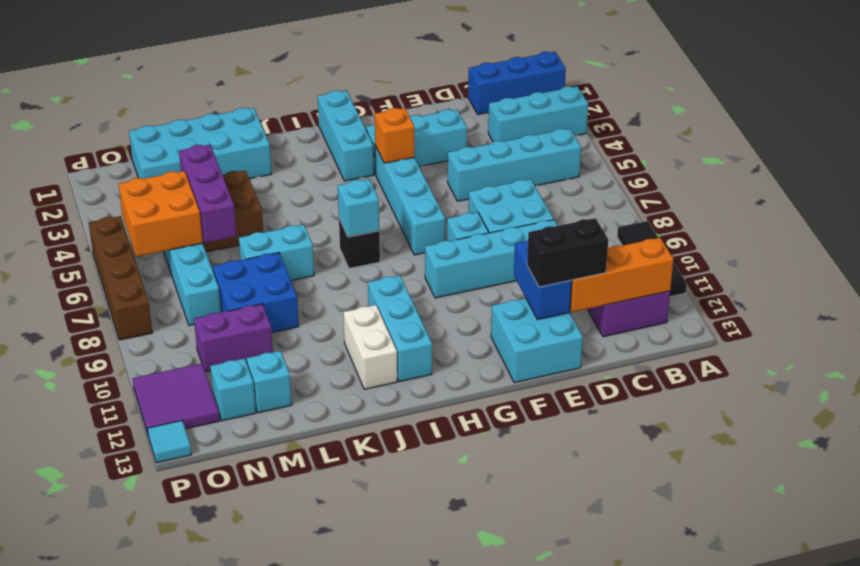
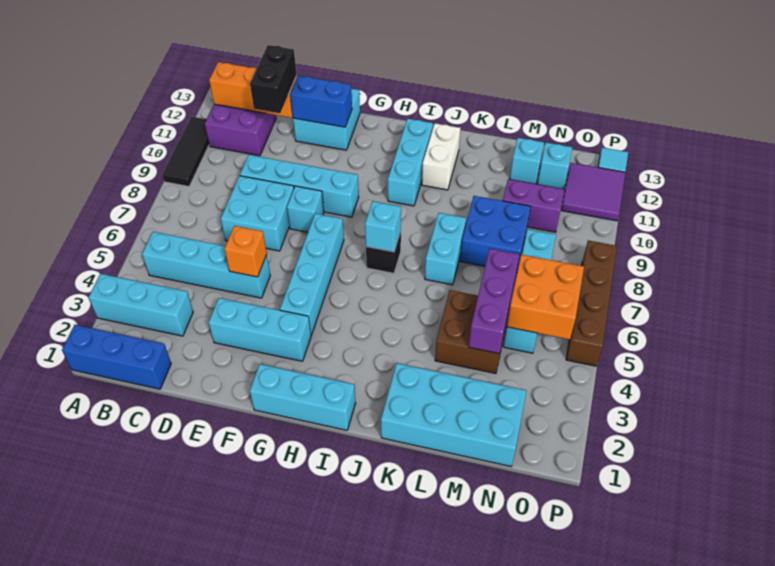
black brick D12:E12 level 3 -> black brick D11:D12 level 3
blue brick E11:E12 level 2 -> blue brick E12:F12 level 2
orange brick G4 level 2 -> orange brick E5 level 2
cyan brick H1:H3 level 1 -> cyan brick G1:I1 level 1
cyan brick K7:L7 level 1 -> cyan brick K7:K8 level 1

